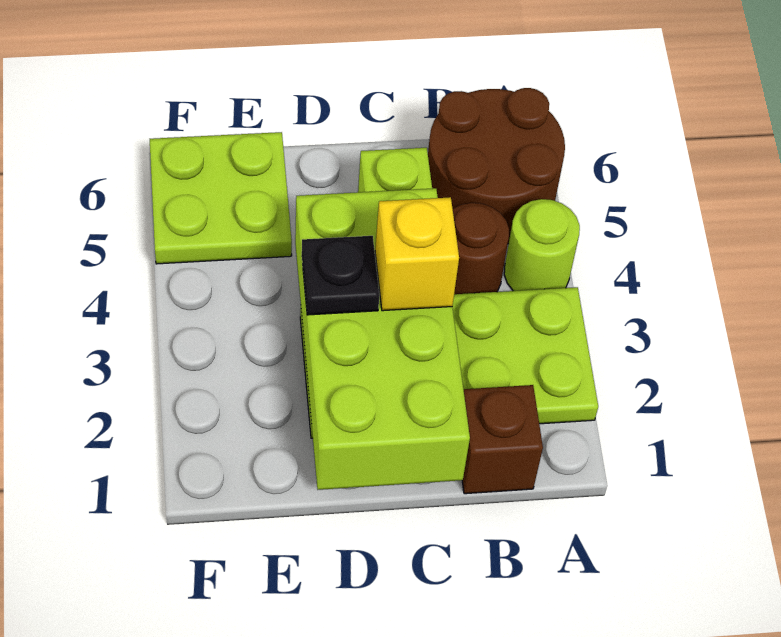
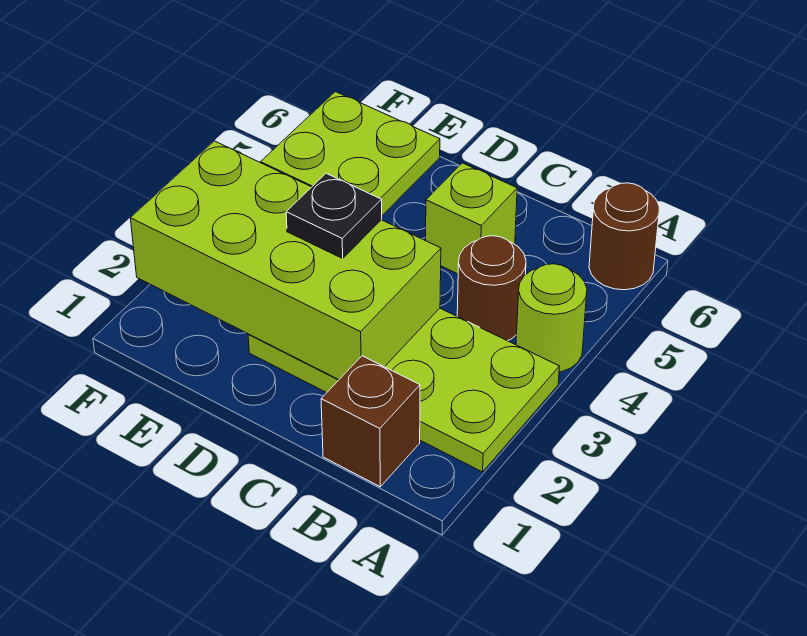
brown round brick A5:B6 level 1 -> brown round brick A6 level 1
lime brick C1:D4 level 2 -> lime brick C2:F3 level 2
yellow brick C3 level 3 -> none

